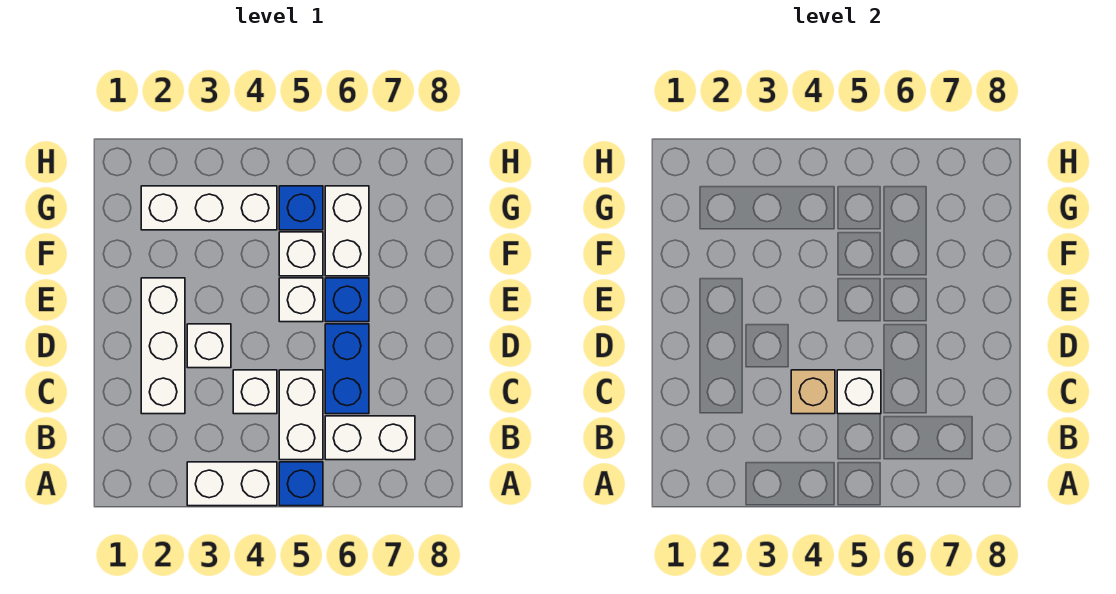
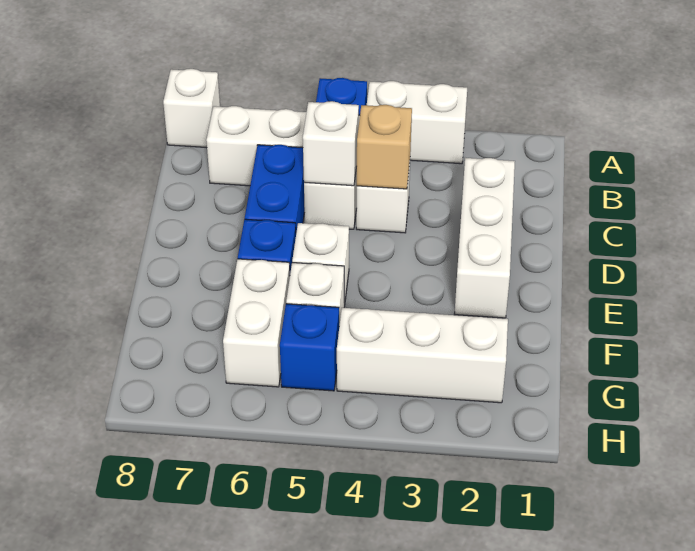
white brick D3 level 1 -> white brick A8 level 1

